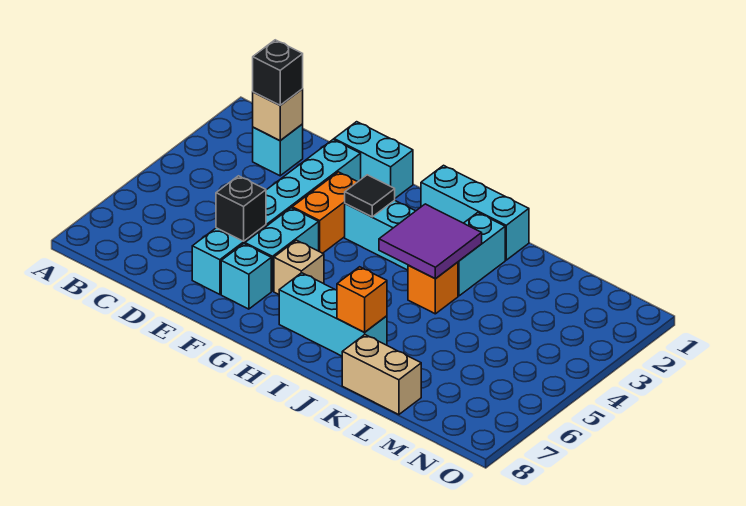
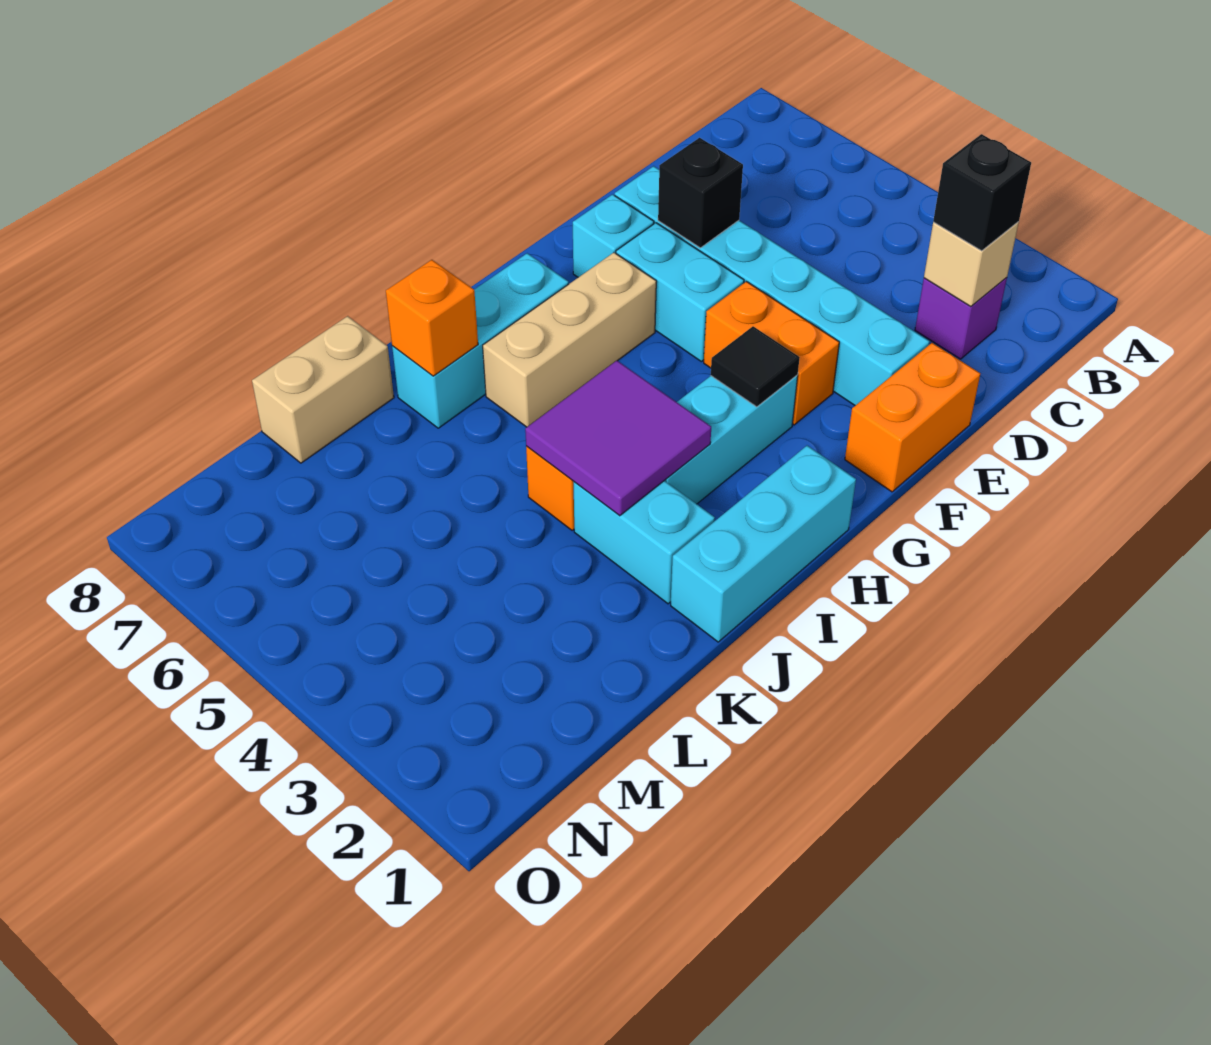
cyan brick C2 level 1 -> purple brick C2 level 1
cyan brick E1:F1 level 1 -> orange brick E1:F1 level 1
tan brick G6 level 1 -> tan brick G6:I6 level 1

